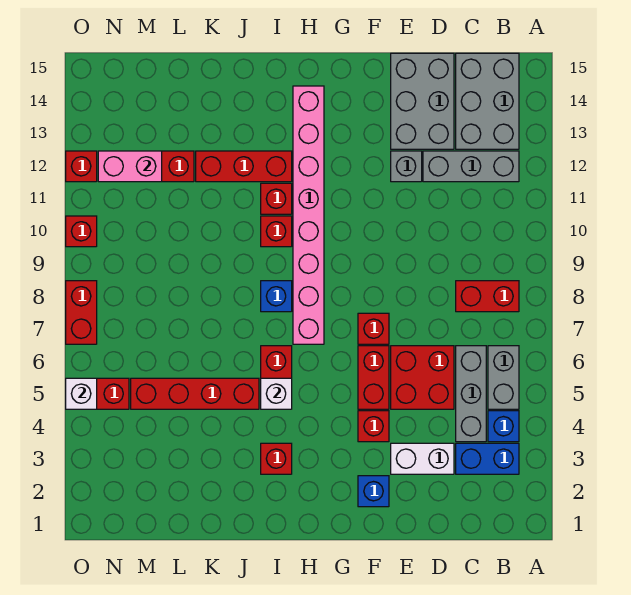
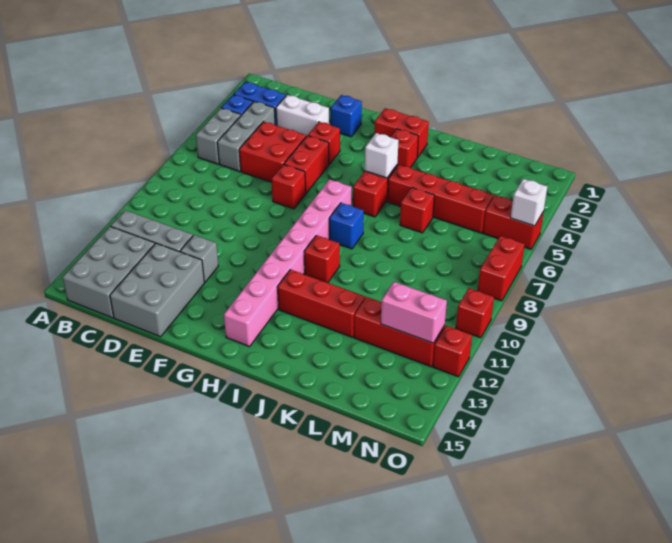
red brick B8:C8 level 1 -> red brick H2:I2 level 1
red brick I11 level 1 -> red brick K6 level 1

